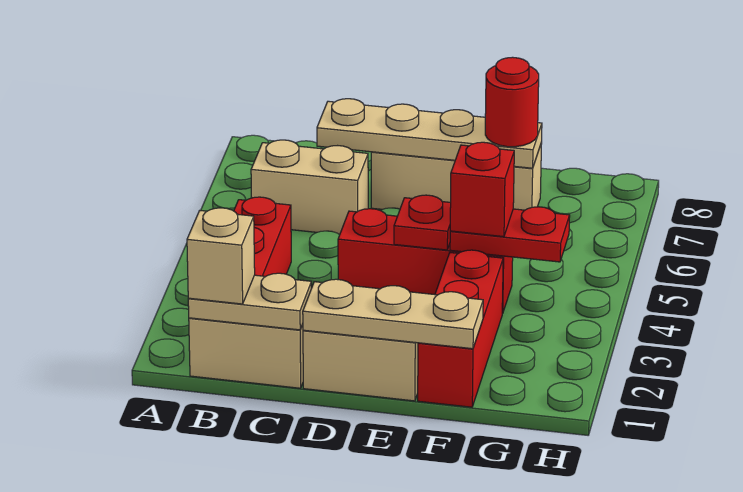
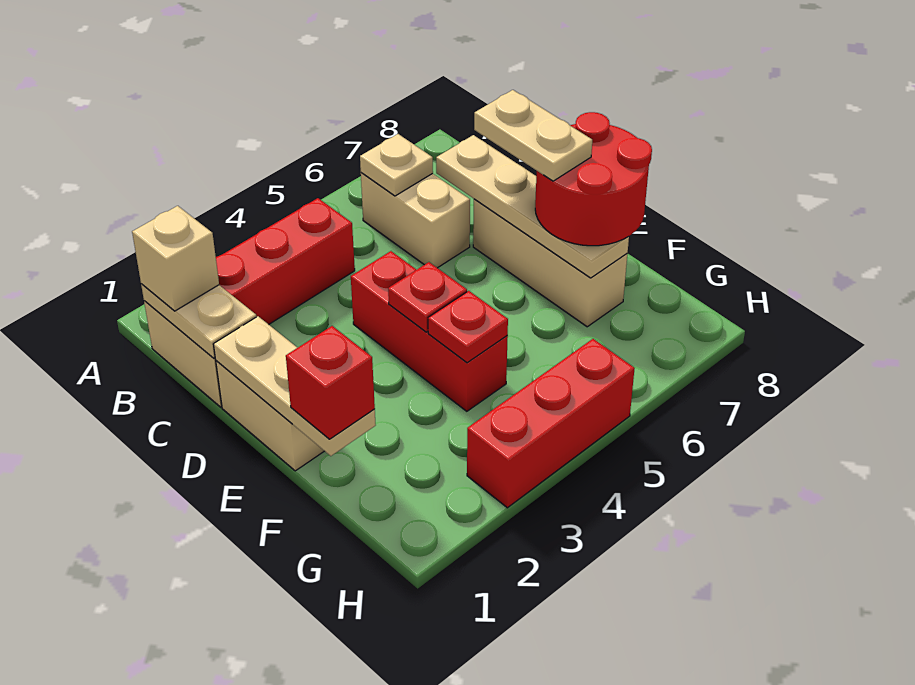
none -> tan plate B6 level 2
none -> tan plate D7:E7 level 4
red brick F1:F3 level 1 -> red brick H3:H5 level 1
red plate F4:G4 level 2 -> red plate F4 level 2
red brick F4 level 3 -> red brick F1 level 3
red round brick F7 level 3 -> red round brick E7:F8 level 3

